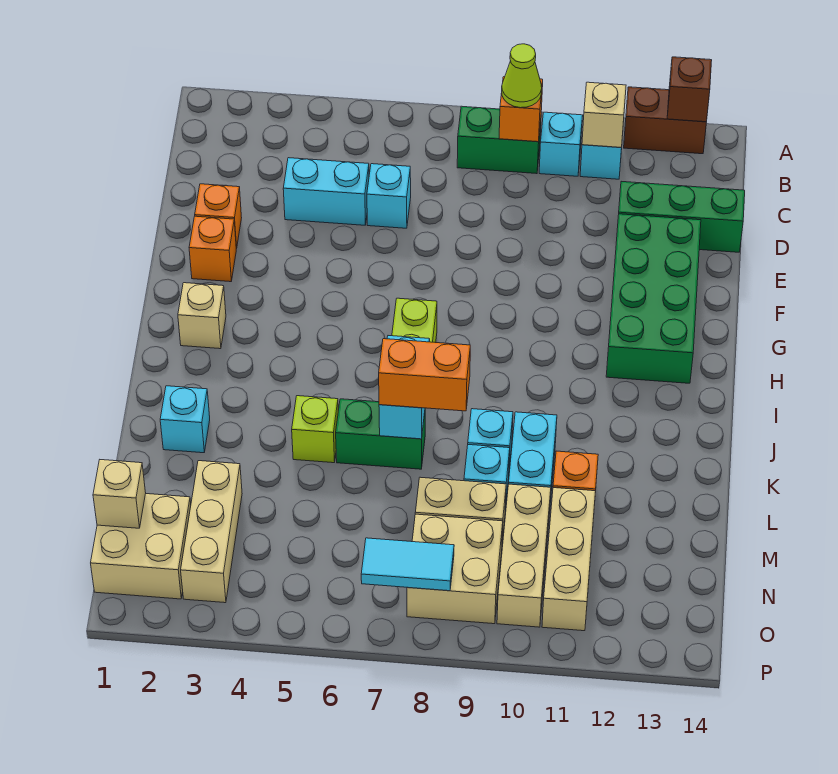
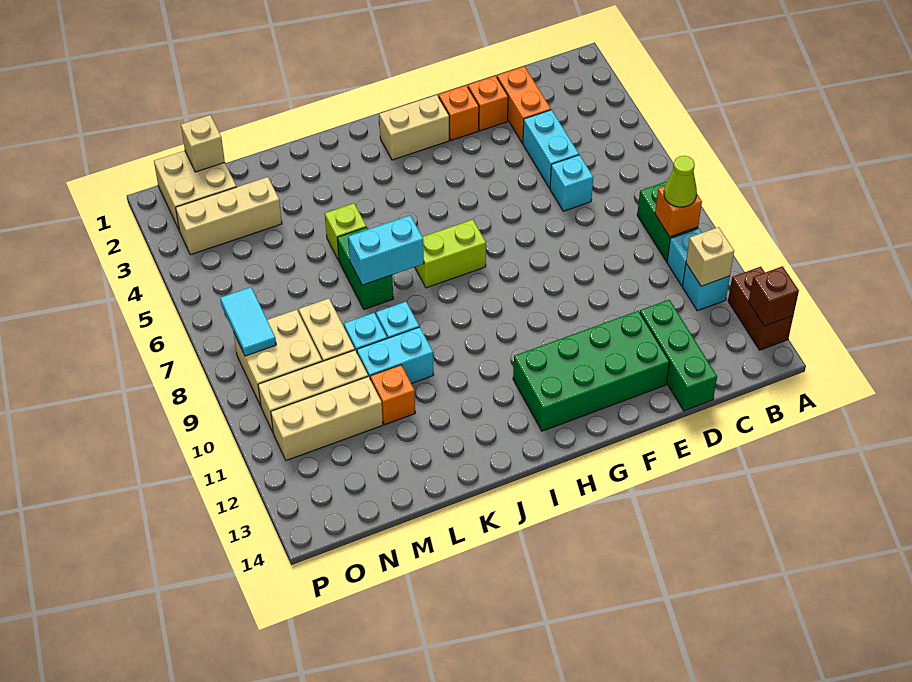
tan brick H2 level 1 -> tan brick G2:H2 level 1
cyan brick K2 level 1 -> none
orange brick K7:K8 level 3 -> orange brick D2:D3 level 1

